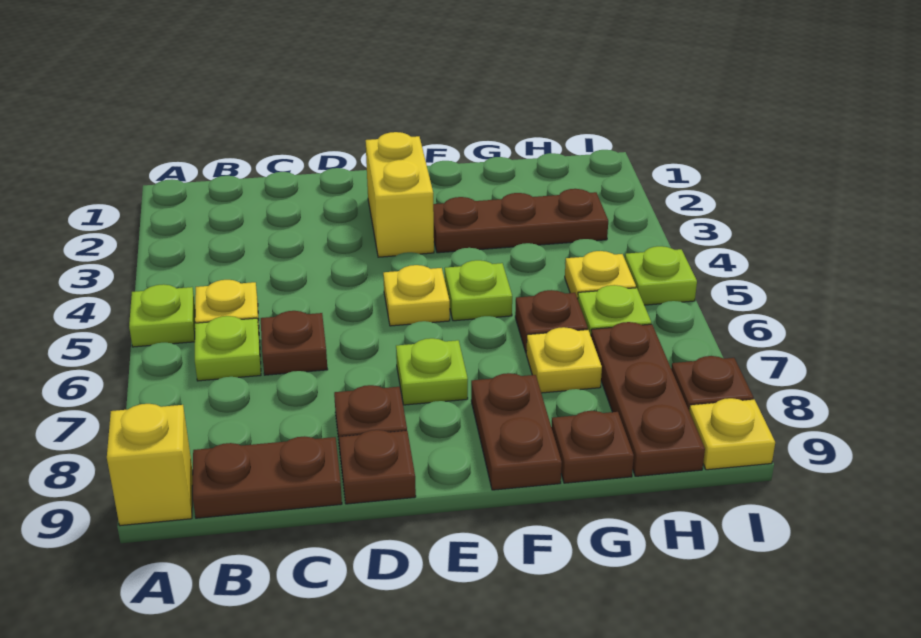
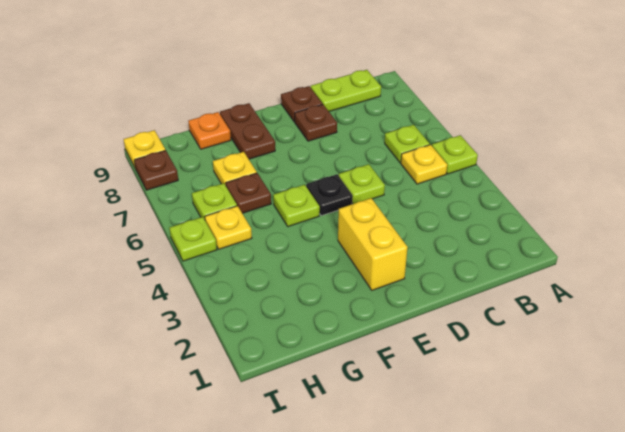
yellow brick A9 level 1 -> none
brown plate B9:C9 level 1 -> lime plate B9:C9 level 1
brown plate C6 level 1 -> none
yellow plate E5 level 1 -> black plate E5 level 1
lime plate E7 level 1 -> lime plate D5 level 1
brown plate F3:H3 level 1 -> none
brown plate G9 level 1 -> orange plate G9 level 1
brown plate H7:H9 level 1 -> none

